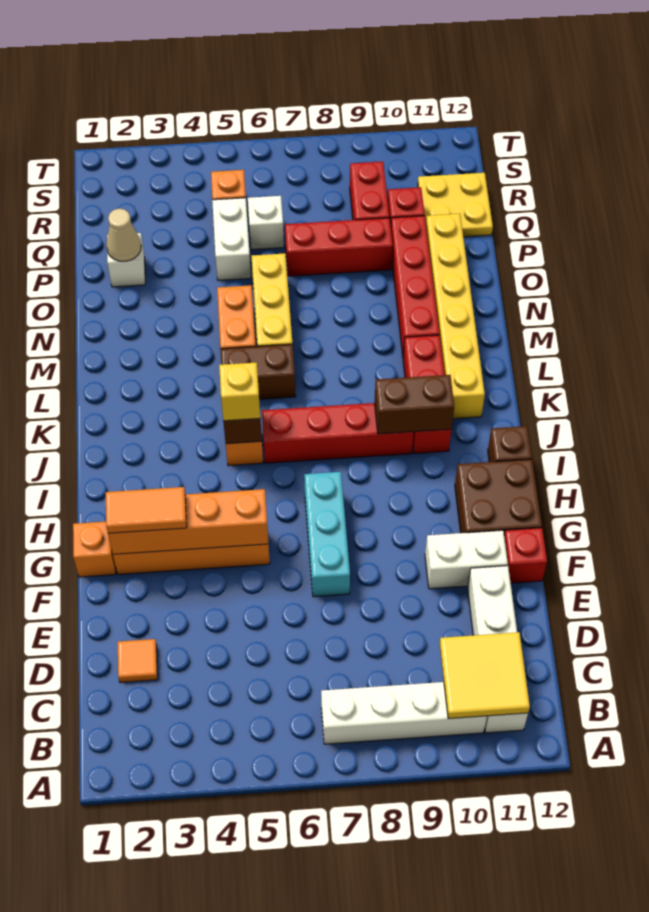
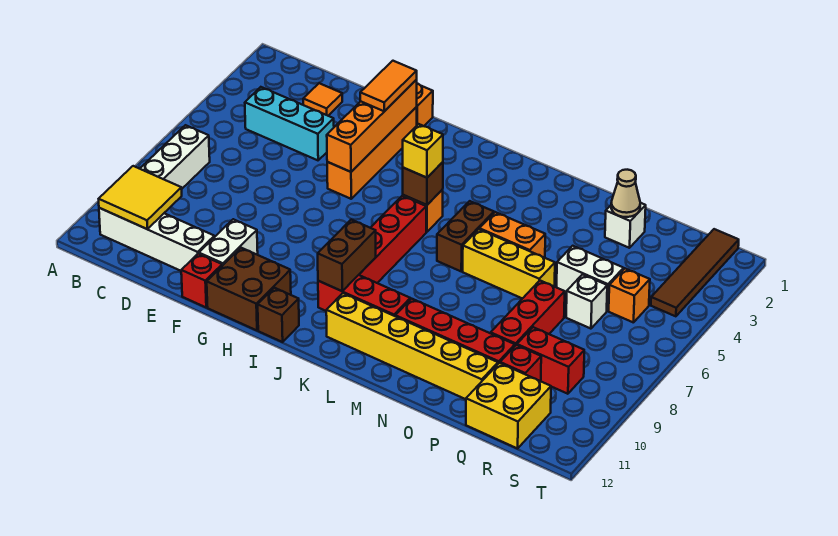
cyan brick F7:H7 level 1 -> cyan brick C4:E4 level 1
yellow plate Q11:R12 level 1 -> yellow brick Q11:R12 level 1
none -> brown tile S1:S4 level 1

